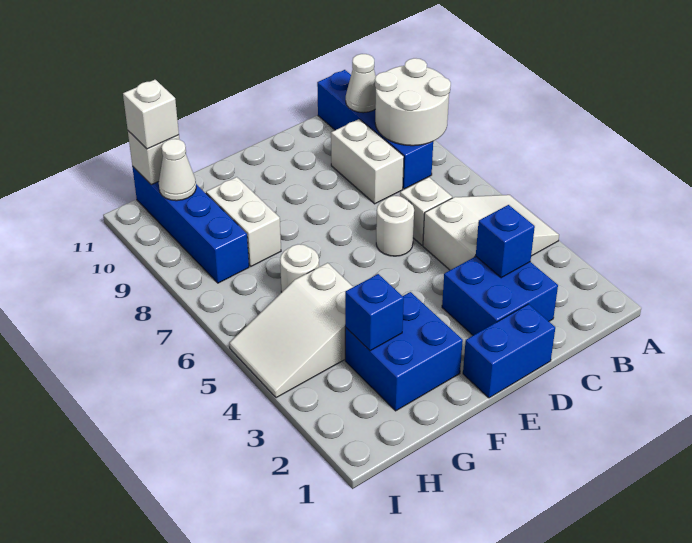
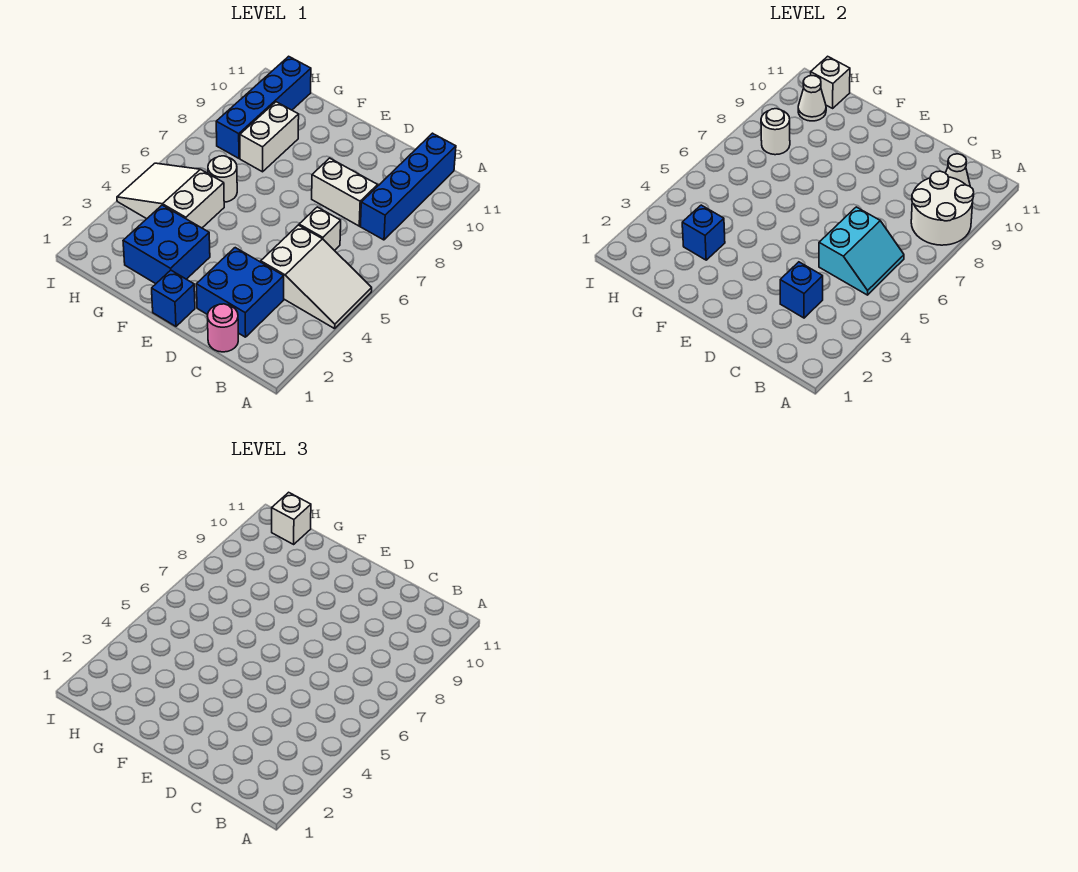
none -> cyan slope B5:C6 level 2 top C
none -> pink round brick C1 level 1
white brick C8:C9 level 1 -> white brick C8:D8 level 1
blue brick D1:E1 level 1 -> blue brick E1 level 1
white round brick D6 level 1 -> white round brick H8 level 2

